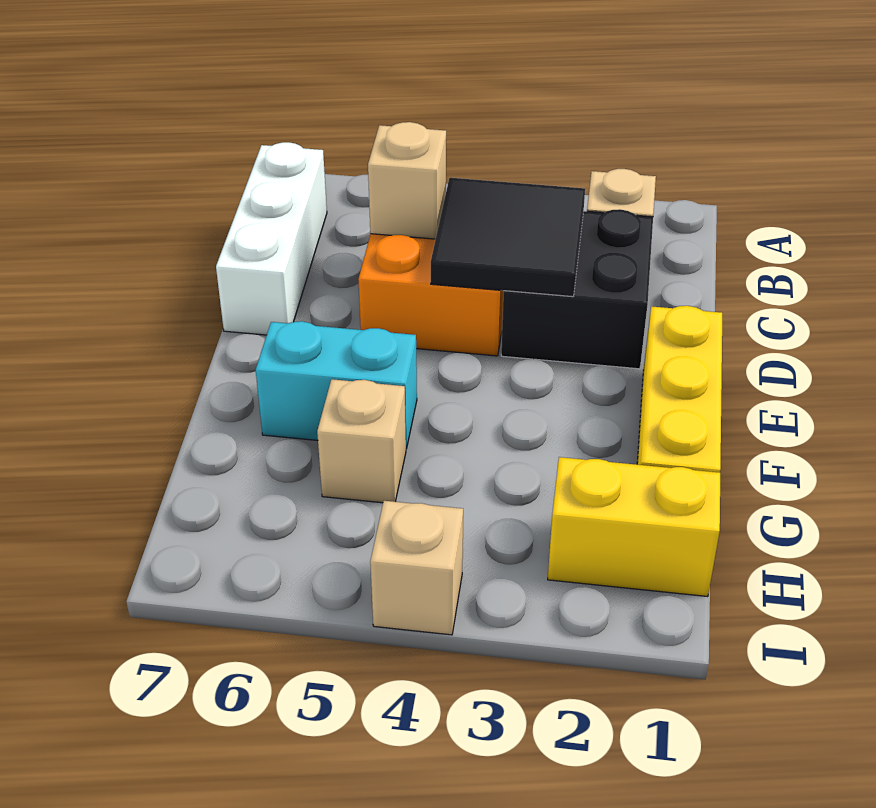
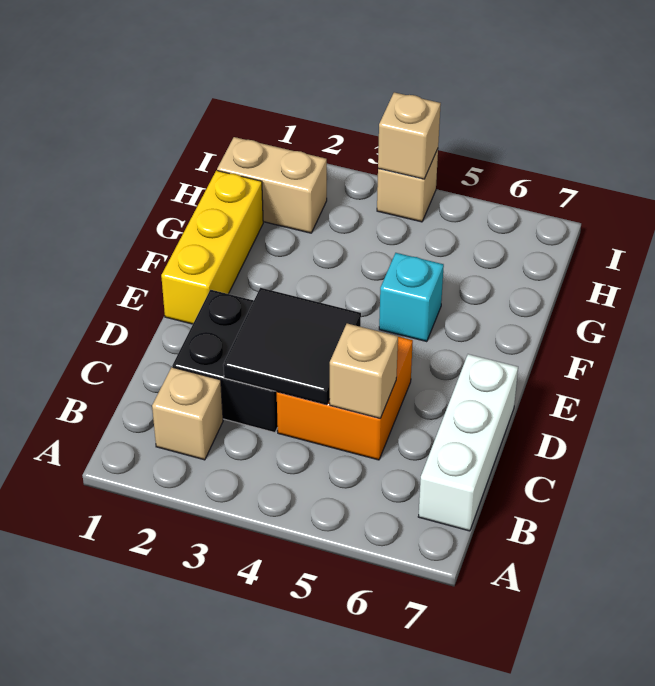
cyan brick F5:F6 level 1 -> cyan brick F5 level 1
tan brick G5 level 1 -> tan brick I4 level 2
yellow brick H1:H2 level 1 -> tan brick H1:H2 level 1

